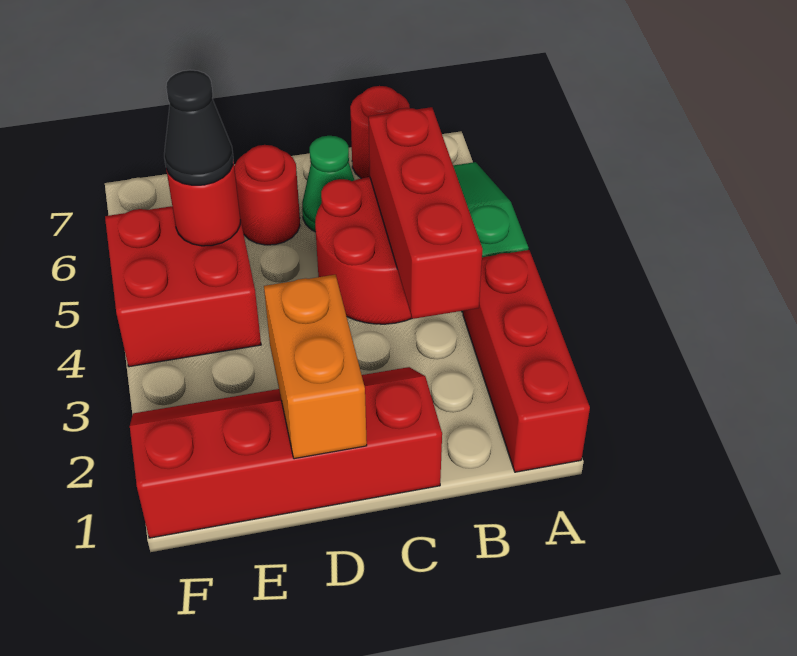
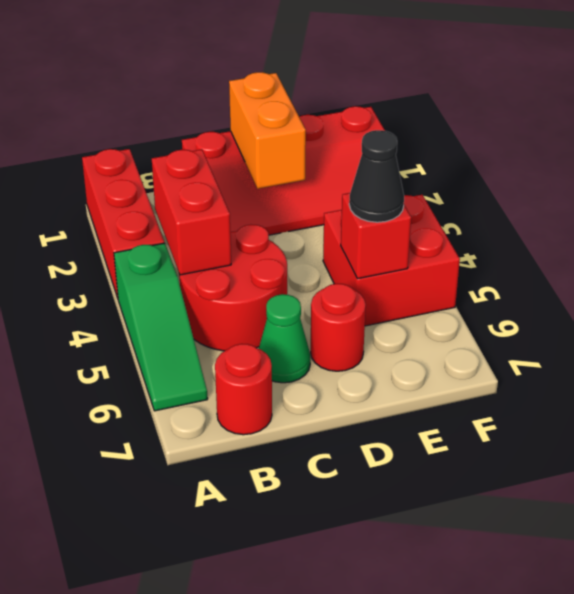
red brick B3:B5 level 2 -> red brick B3:B4 level 2
red round brick E5 level 2 -> red brick E5 level 2

